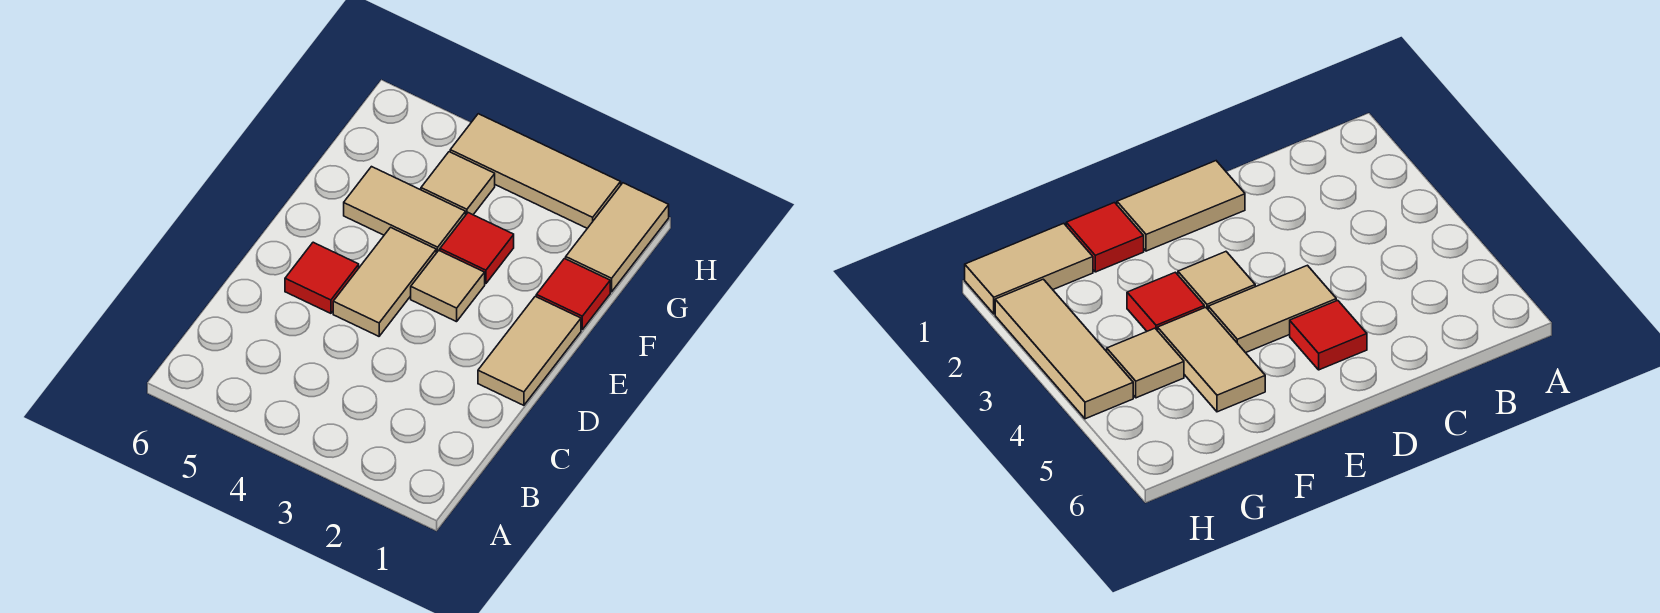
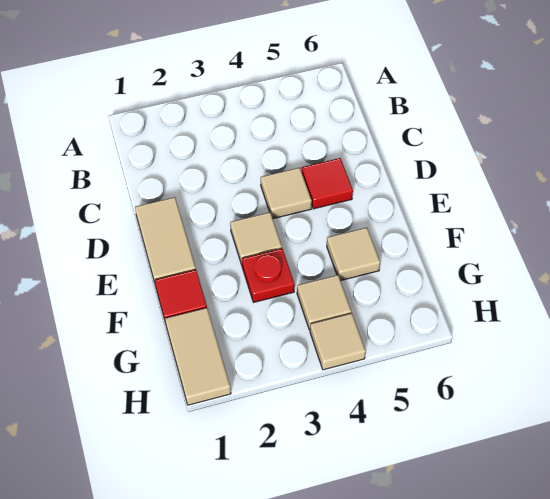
tan tile D4:E4 level 1 -> tan tile D4 level 1
red tile F3 level 1 -> red plate F3 level 1
tan tile F4:F5 level 1 -> tan tile F5 level 1
tan tile H2:H4 level 1 -> tan tile H4 level 1

